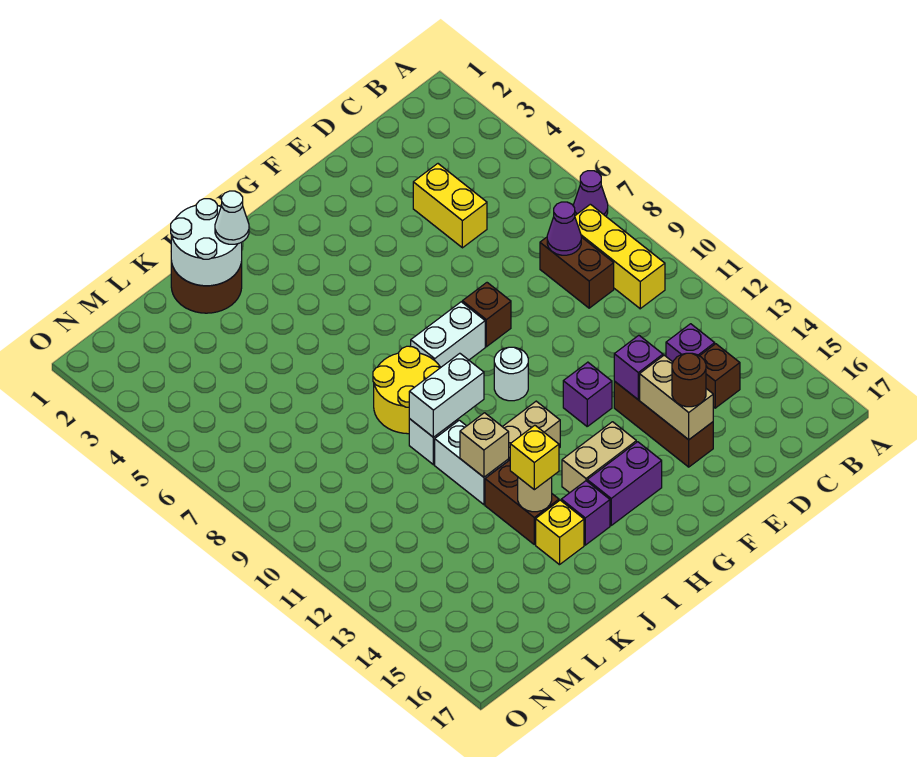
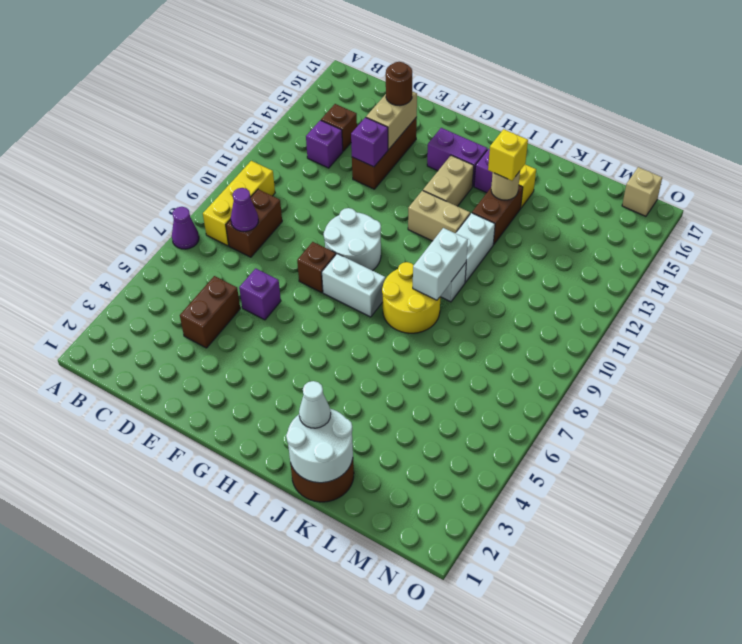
yellow brick D4:D5 level 1 -> brown brick D4:D5 level 1
purple brick F12 level 1 -> purple brick E6 level 1
white round brick G10 level 1 -> white round brick F9:G10 level 1
tan brick G14:H14 level 1 -> tan brick H13:H14 level 1
white brick I10:J10 level 2 -> white brick J9:J10 level 2
tan brick J12 level 2 -> tan brick N17 level 1

